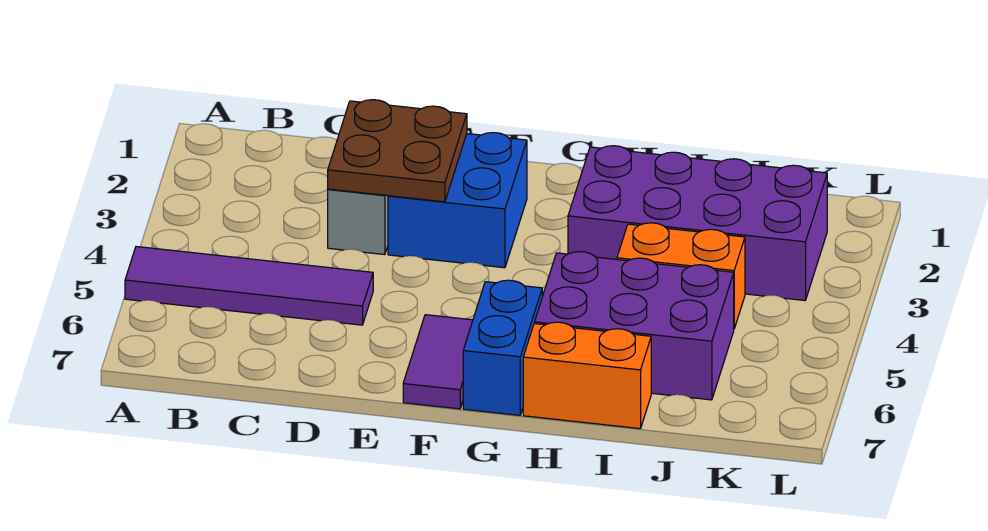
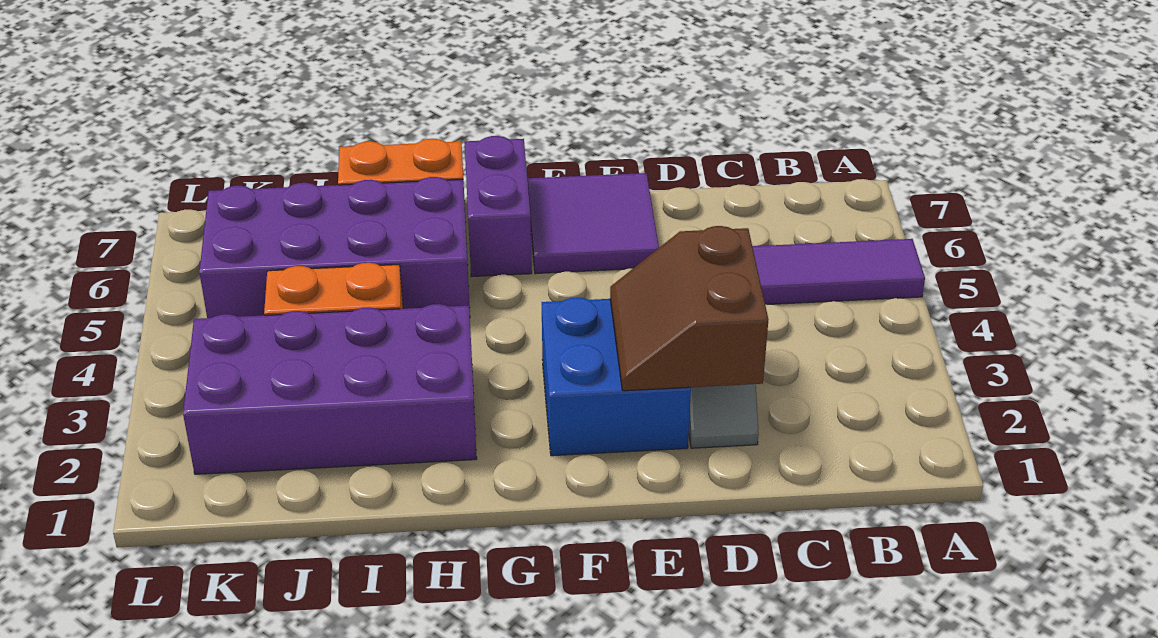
brown plate D2:E3 level 2 -> brown slope D2:E3 level 2 top D
purple tile F6:F7 level 1 -> purple tile E6:F7 level 1
blue brick G6:G7 level 1 -> purple brick G6:G7 level 1
purple brick H5:J6 level 1 -> purple brick H5:K6 level 1

